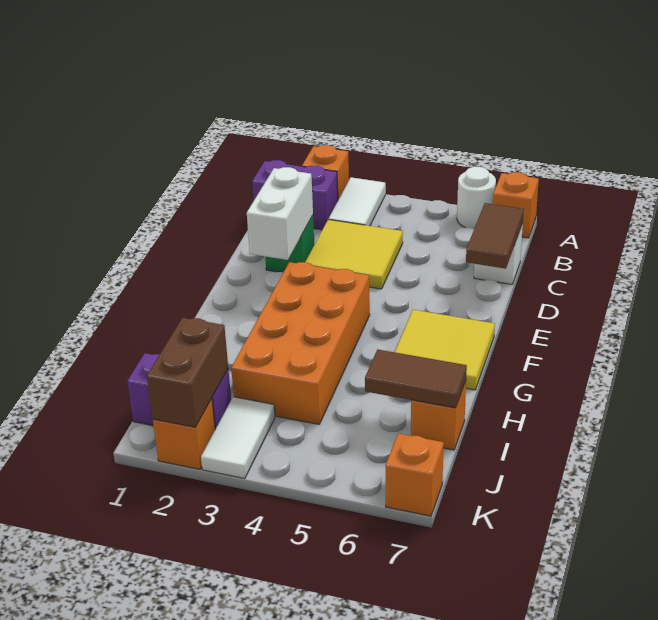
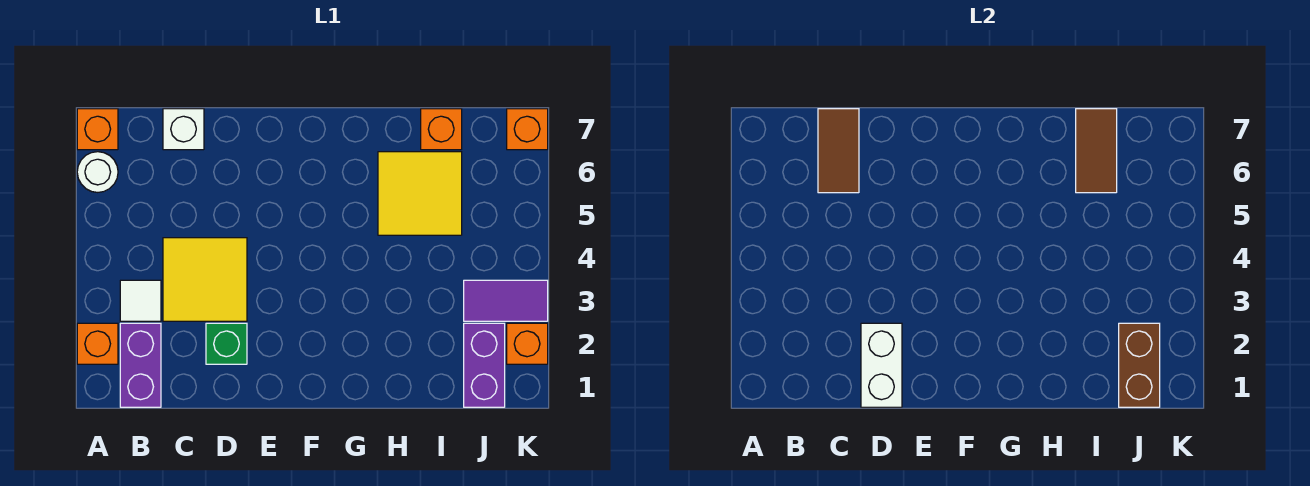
white tile A3:B3 level 1 -> white tile B3 level 1
brown tile C7:D7 level 2 -> brown tile C6:C7 level 2
white brick D2:E2 level 2 -> white brick D1:D2 level 2
orange brick F3:I4 level 1 -> none
yellow tile F6:G7 level 1 -> yellow tile H5:I6 level 1
brown brick J2:K2 level 2 -> brown brick J1:J2 level 2
white tile J3:K3 level 1 -> purple tile J3:K3 level 1

